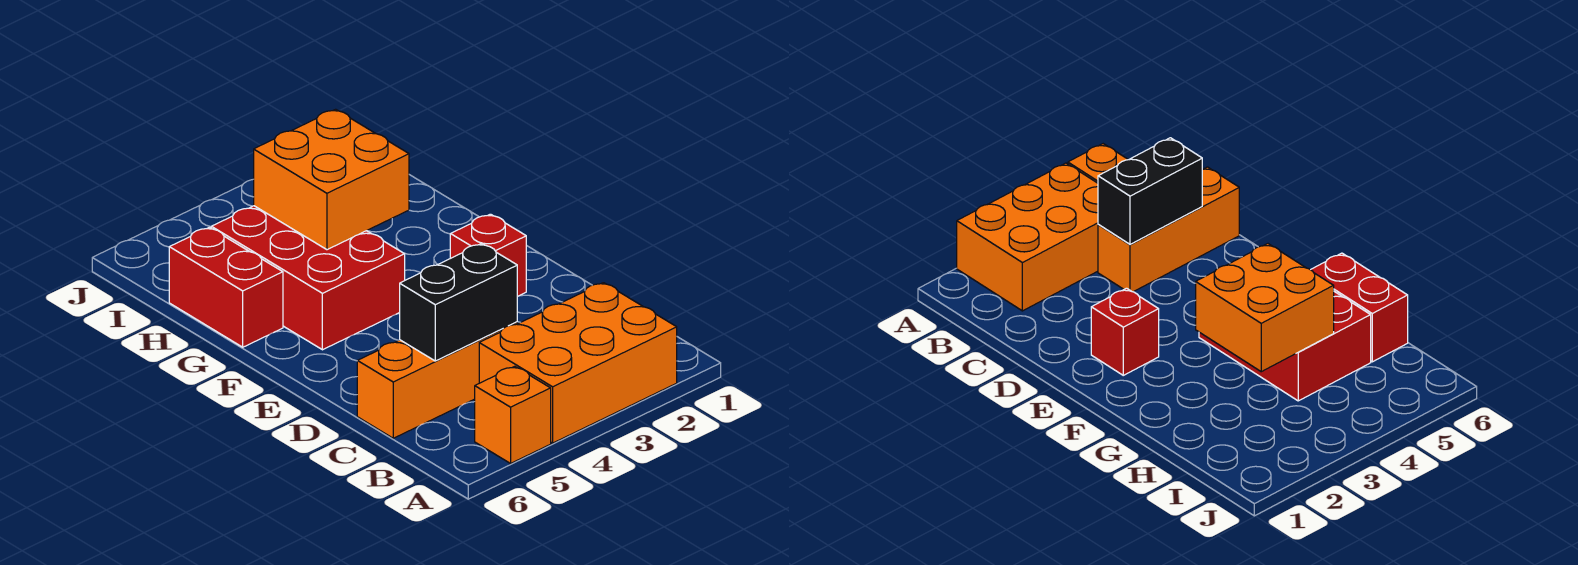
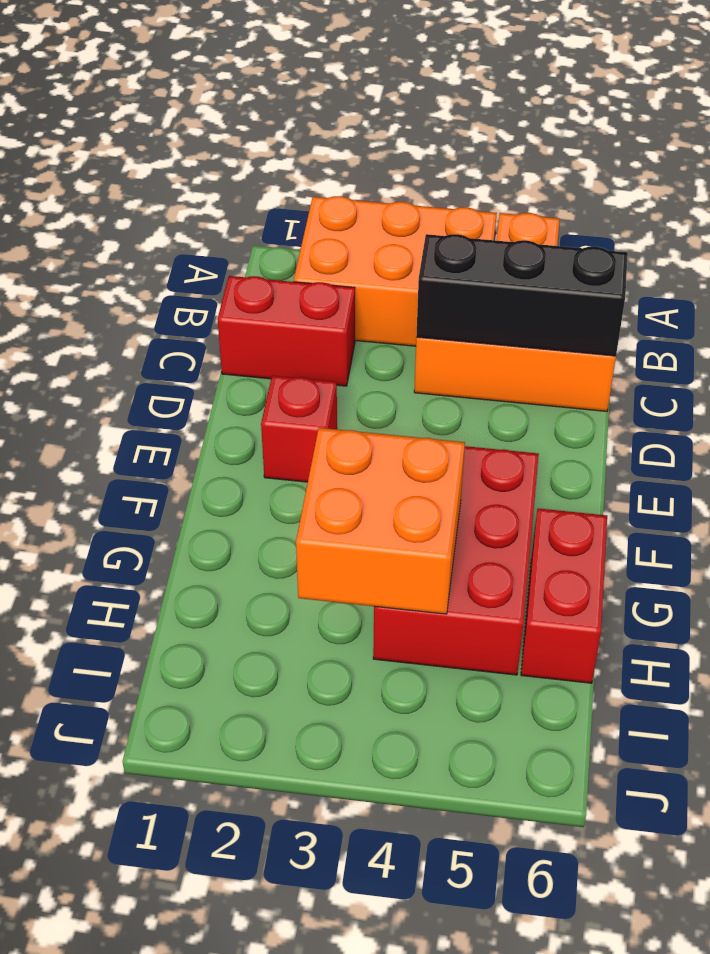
none -> red brick C1:C2 level 1
black brick C4:C5 level 2 -> black brick C4:C6 level 2

